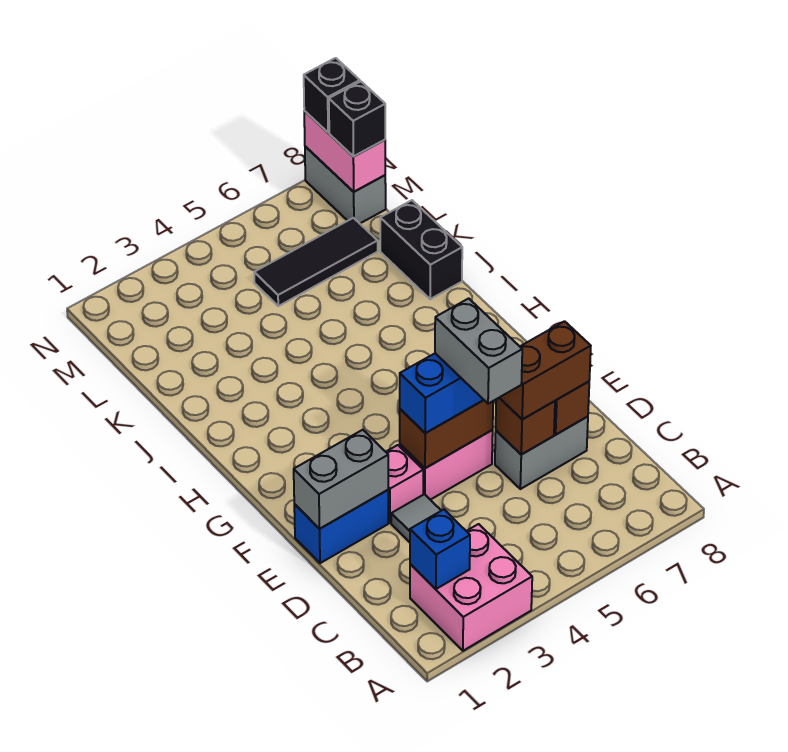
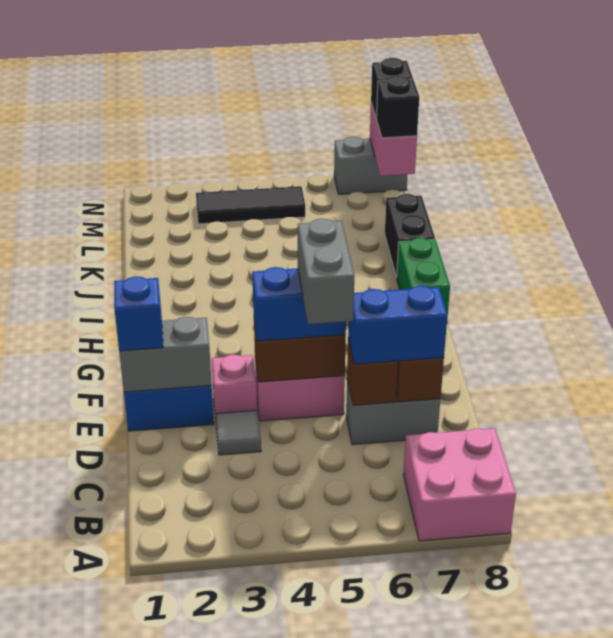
pink brick A2:B3 level 1 -> pink brick A7:B8 level 1
blue brick B2 level 2 -> blue brick E1 level 3
brown brick D6:D7 level 3 -> blue brick D6:D7 level 3
none -> green brick H8:I8 level 1
black tile L5:L7 level 1 -> black tile M3:M5 level 1
grey brick M8:N8 level 1 -> grey brick N7:N8 level 1

